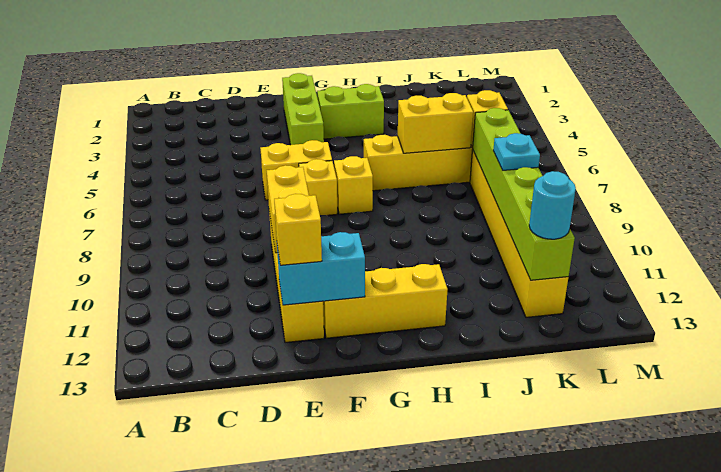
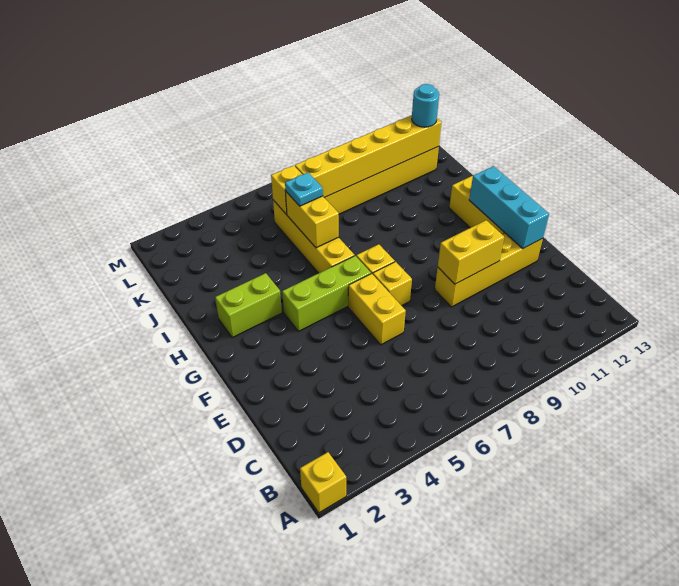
cyan brick E12:F12 level 2 -> cyan brick E12:G12 level 2
yellow brick E12 level 3 -> yellow brick A1 level 1
lime brick F2:F4 level 1 -> lime brick G4:G6 level 1
lime brick G3:H3 level 1 -> lime brick H2:H3 level 1
lime brick K7:K12 level 2 -> yellow brick K7:K12 level 2
cyan plate K9 level 3 -> cyan plate J6 level 3

